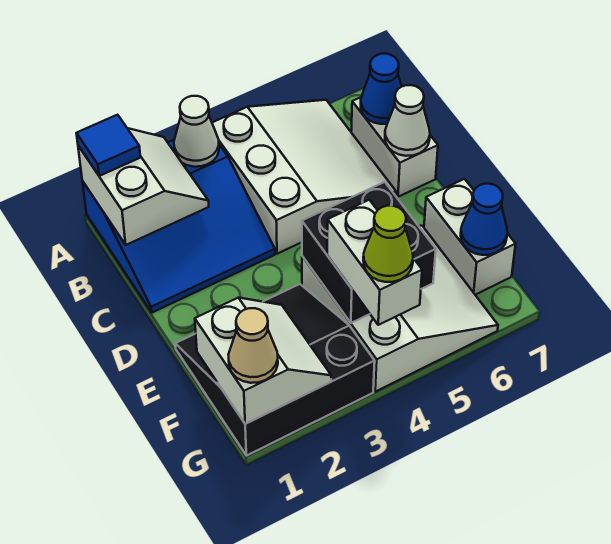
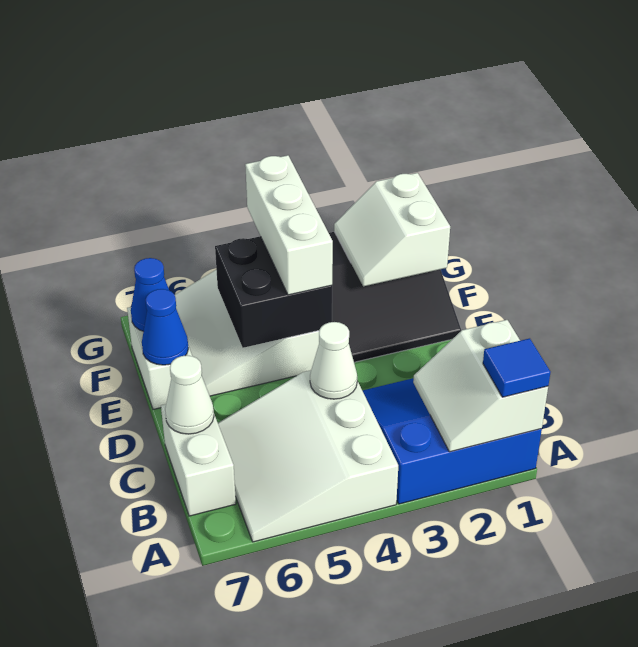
white cone A3 level 2 -> white cone C4 level 2
blue cone B7 level 2 -> blue cone E7 level 2
white brick F4:G4 level 3 -> white brick E4:G4 level 3
tan cone G1 level 3 -> none
lime cone G4 level 4 -> none

